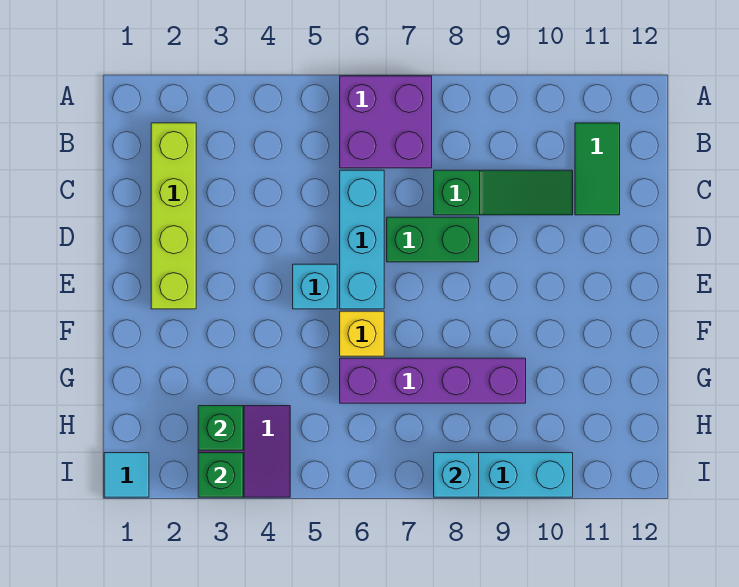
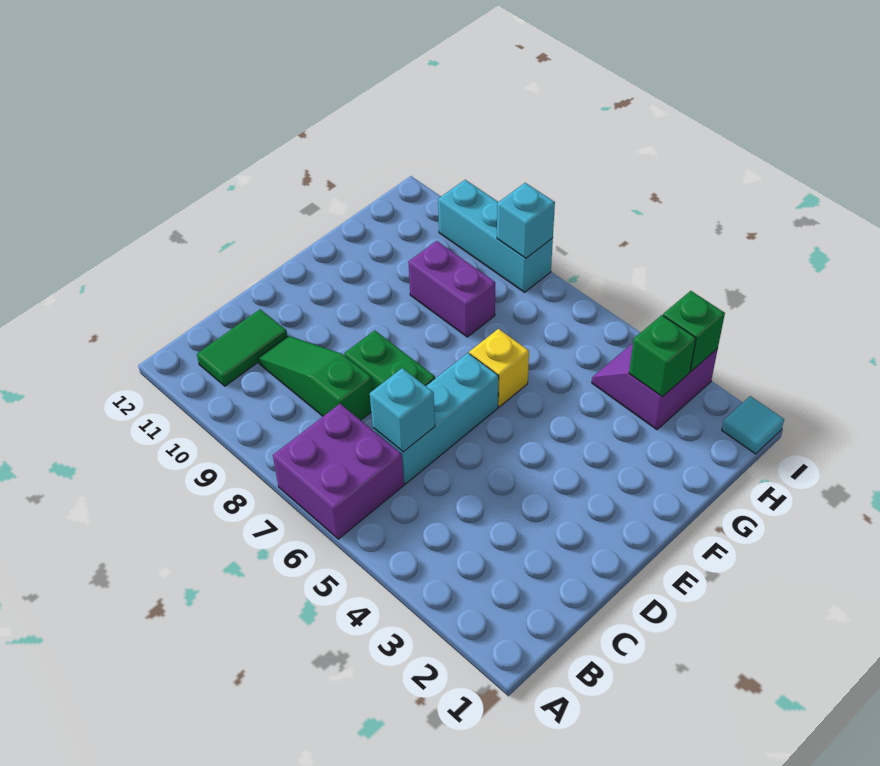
lime brick B2:E2 level 1 -> none
cyan brick E5 level 1 -> cyan brick C6 level 2
purple brick G6:G9 level 1 -> purple brick G8:G9 level 1

